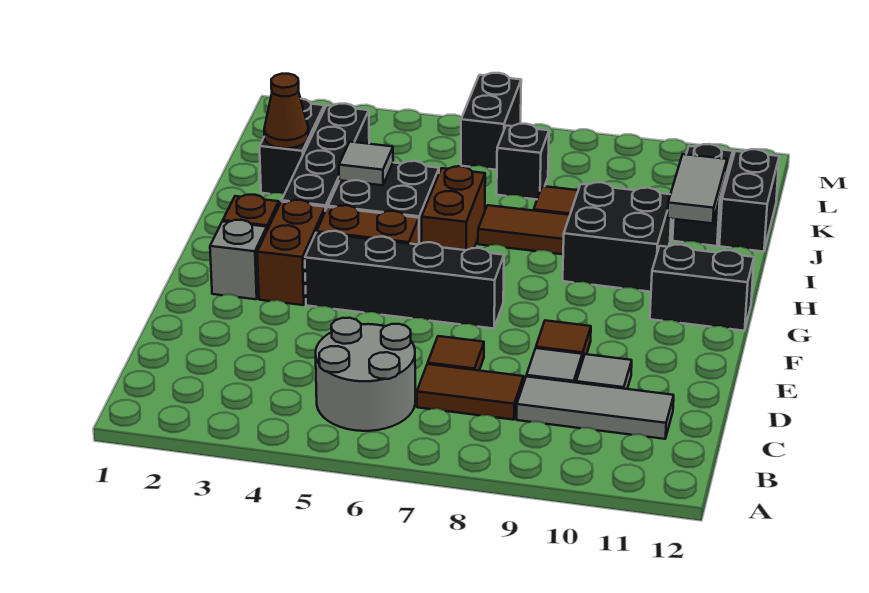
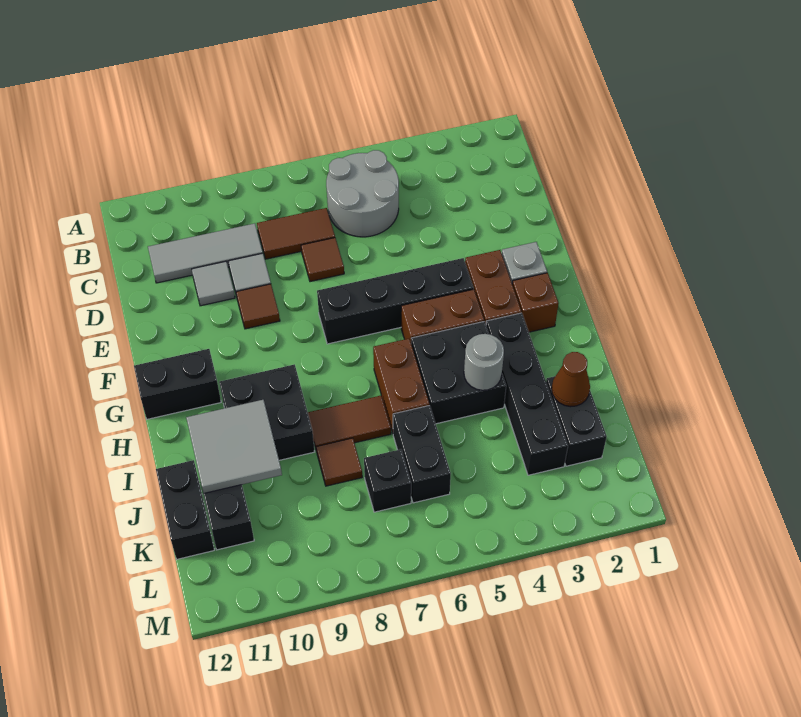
grey tile I4 level 2 -> grey round brick I4 level 2
grey tile I11:J11 level 2 -> grey tile I10:J11 level 2
black brick L6:M6 level 1 -> black brick J6:K6 level 1

